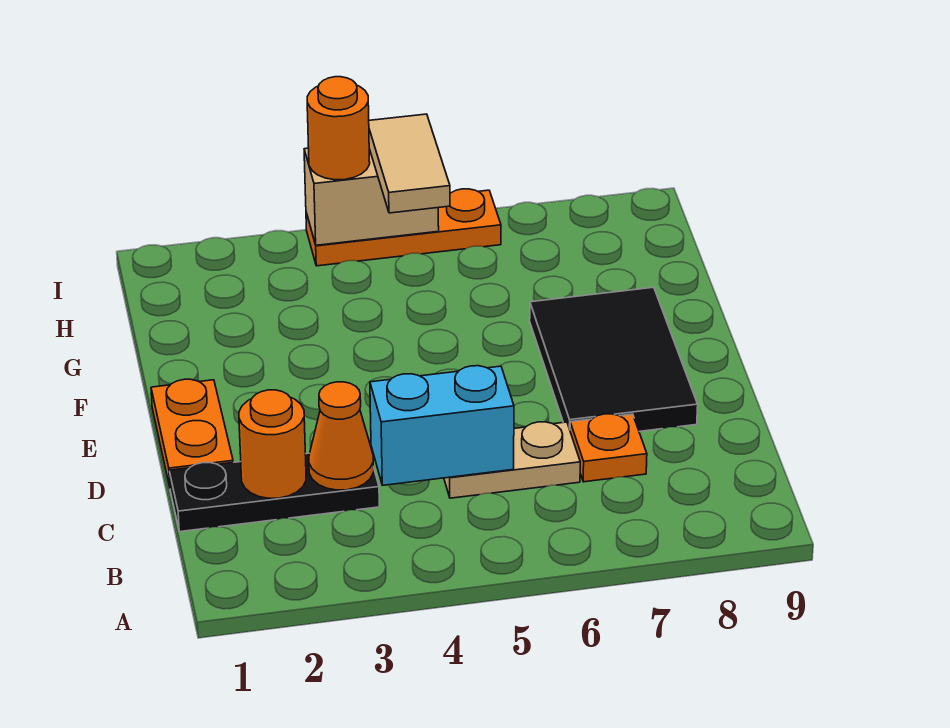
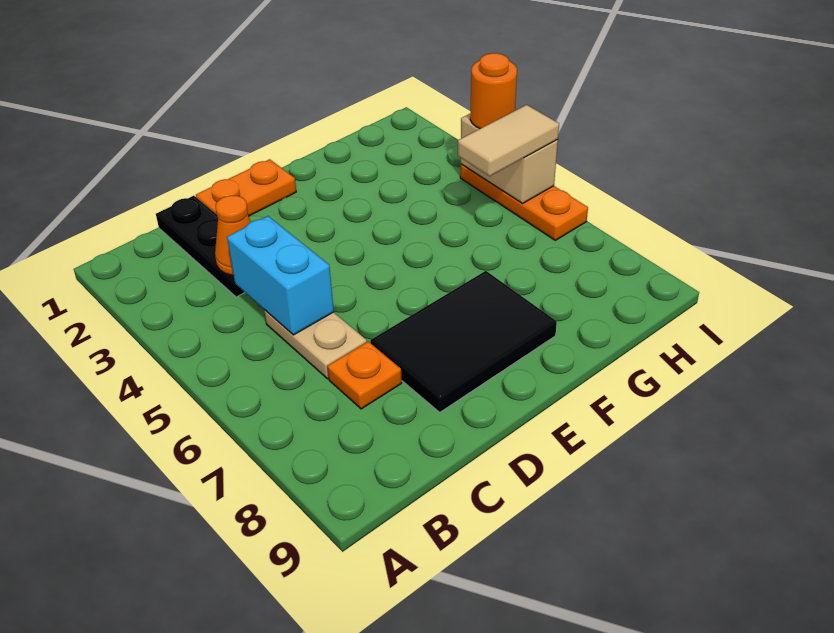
orange round brick C2 level 2 -> none

